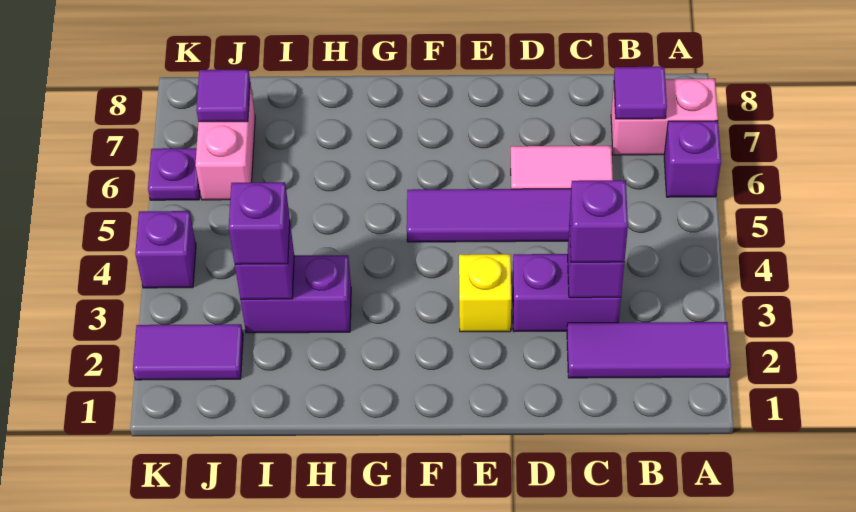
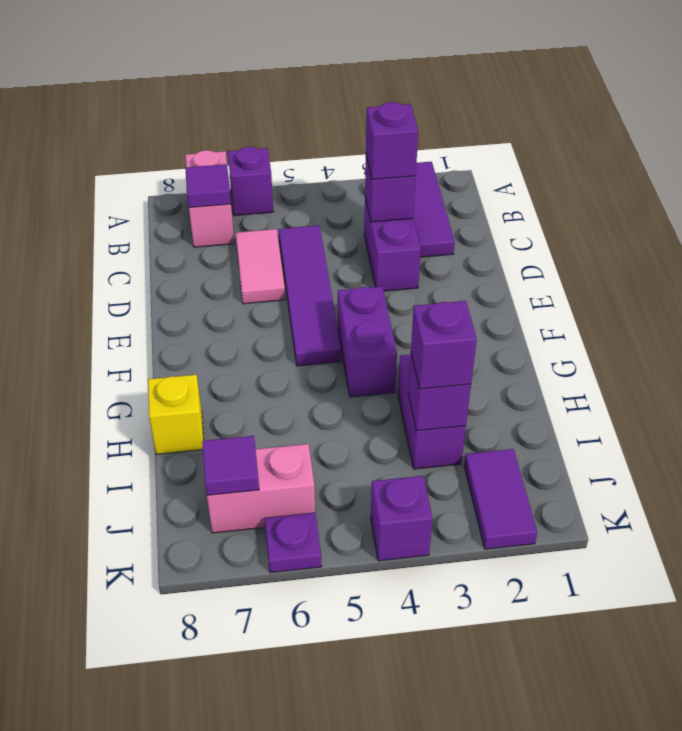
yellow brick E3 level 1 -> yellow brick H8 level 1
none -> purple brick F4:G4 level 1

